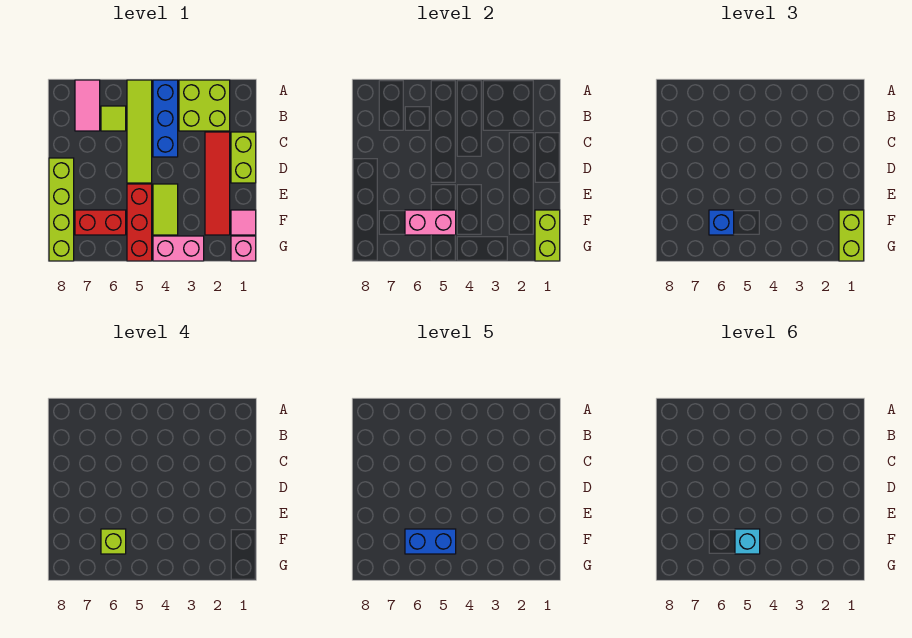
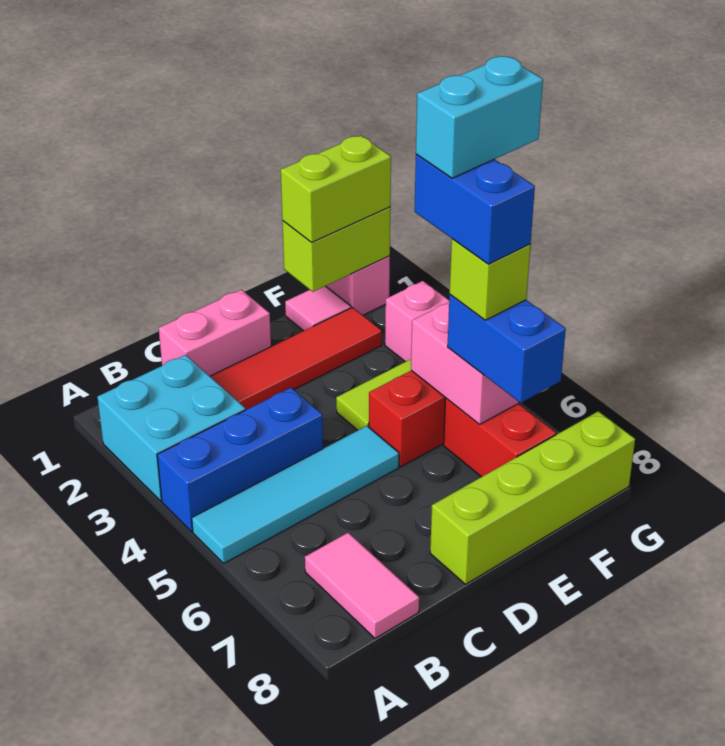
lime brick A2:B3 level 1 -> cyan brick A2:B3 level 1
lime tile A5:D5 level 1 -> cyan tile A5:D5 level 1
pink tile A7:B7 level 1 -> pink tile B7:B8 level 1
lime tile B6 level 1 -> none
lime brick C1:D1 level 1 -> pink brick C1:D1 level 1
cyan brick F5 level 6 -> cyan brick F5:G5 level 6
blue brick F6 level 3 -> blue brick F6:F7 level 3

